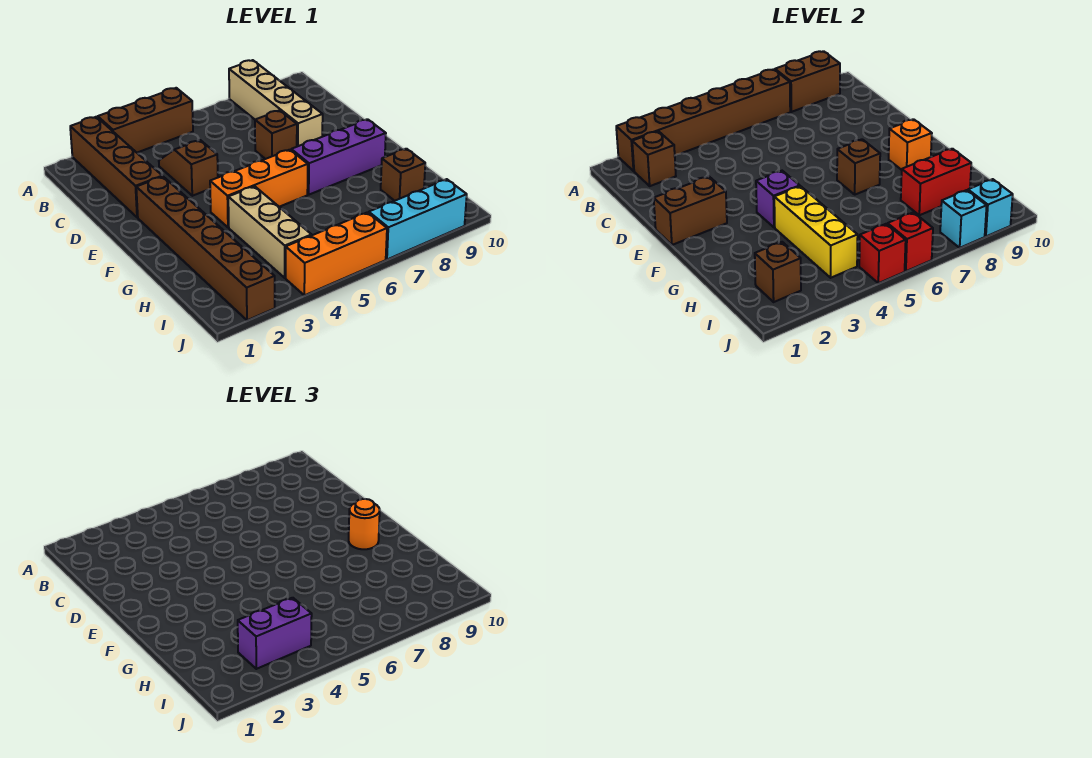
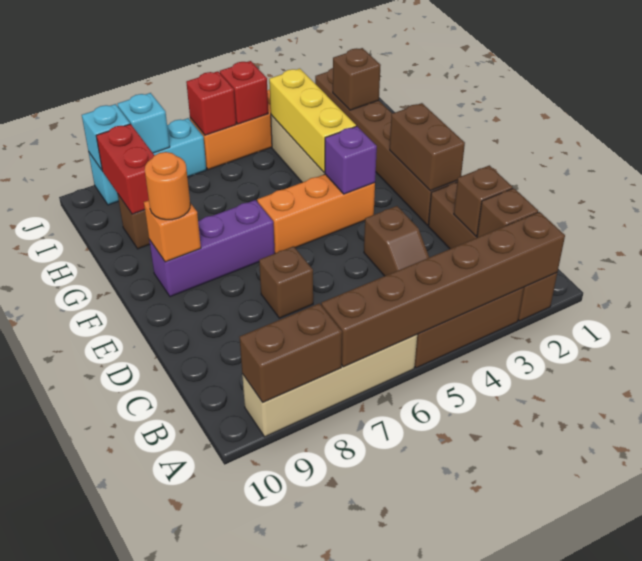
tan brick A8:D8 level 1 -> tan brick A6:A9 level 1
brown brick E1:E2 level 2 -> brown brick E2:F2 level 2
brown brick F7 level 2 -> brown brick C2 level 2
red brick H8:H9 level 2 -> red brick H9:I9 level 2
purple brick I3:I4 level 3 -> none

